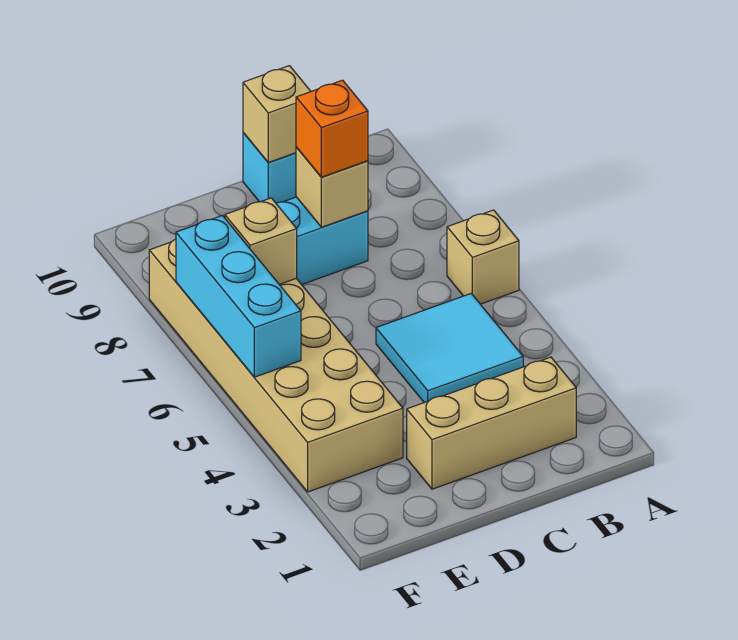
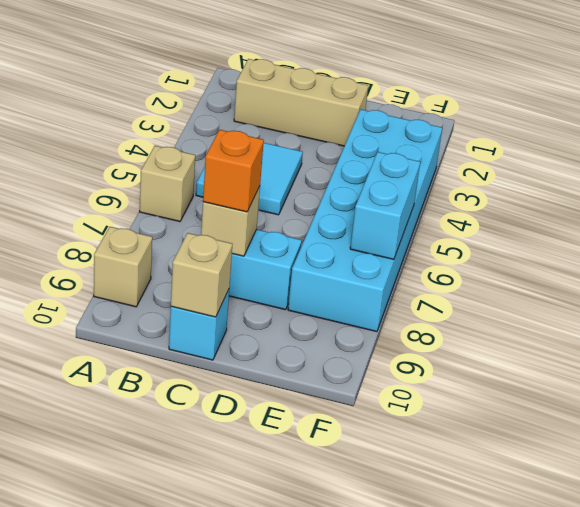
tan brick E3:F8 level 1 -> cyan brick E3:F8 level 1
tan brick E7 level 2 -> tan brick A9 level 1
cyan brick F5:F7 level 2 -> cyan brick F6:F7 level 2

